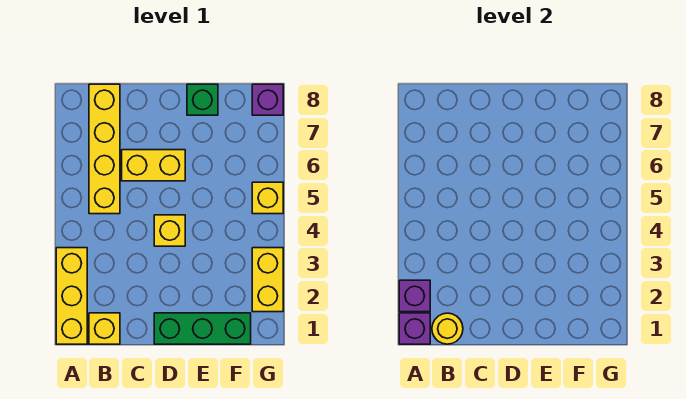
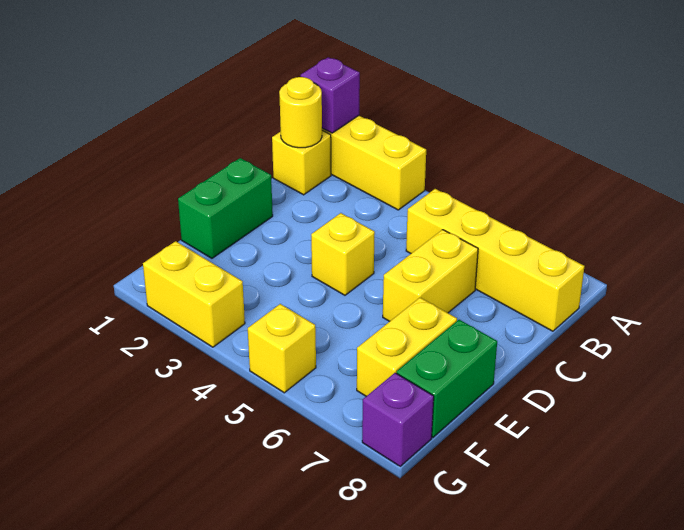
purple brick A2 level 2 -> none
green brick D1:F1 level 1 -> green brick D1:E1 level 1
none -> yellow brick E7:F7 level 1
green brick E8 level 1 -> green brick E8:F8 level 1

